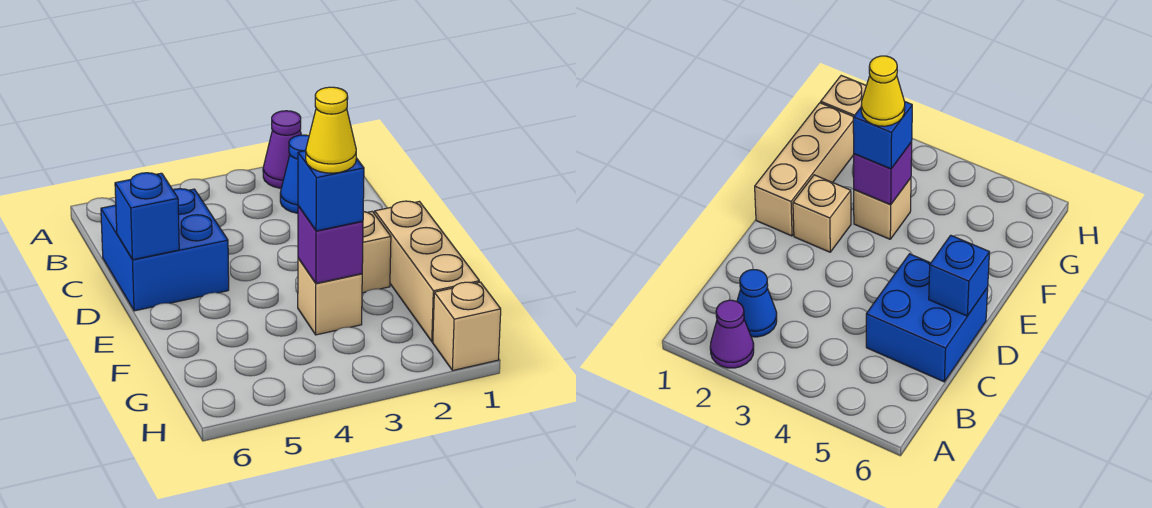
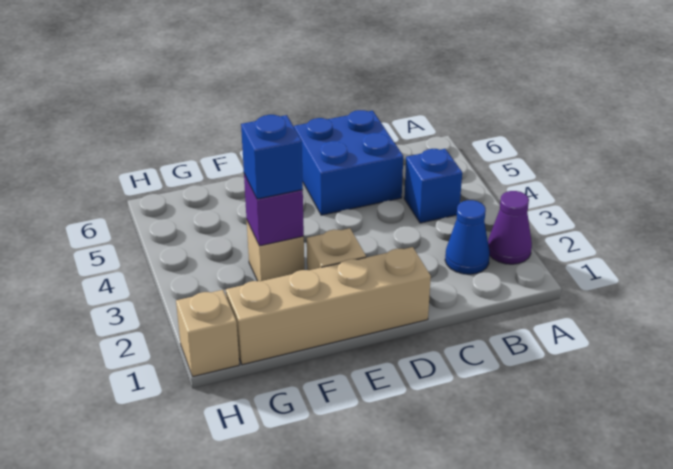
blue brick D6 level 2 -> blue brick B4 level 1
tan brick E1:G1 level 1 -> tan brick D1:G1 level 1
yellow cone F3 level 4 -> none

